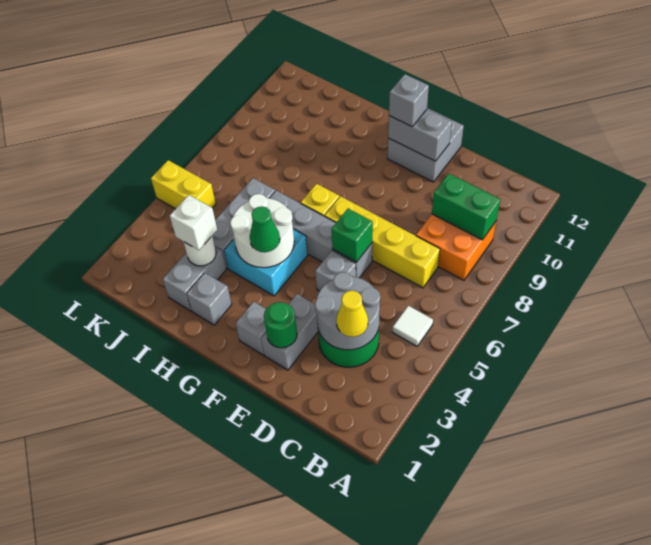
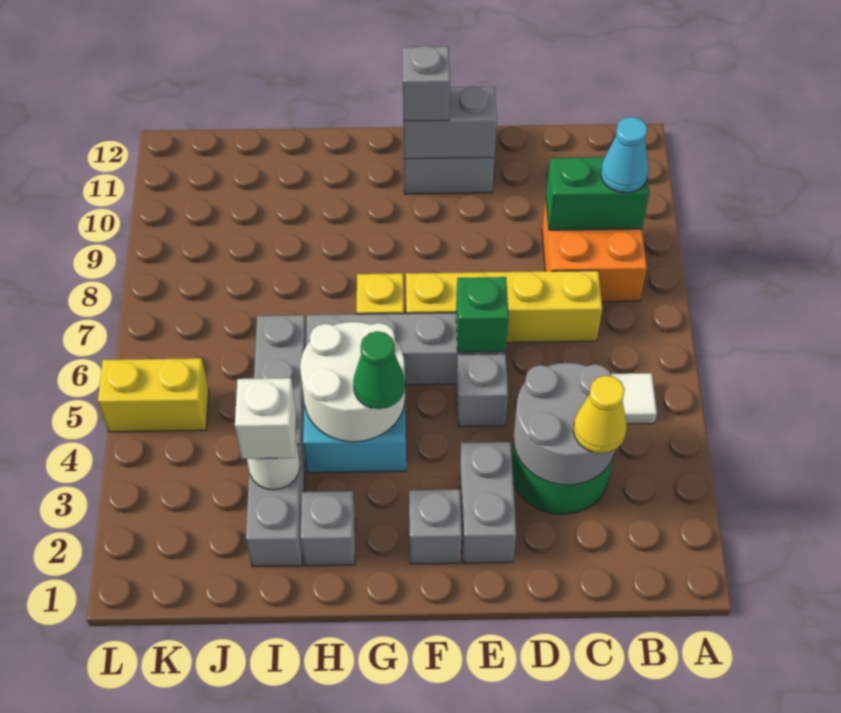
none -> cyan cone B9 level 3
green round brick E2 level 2 -> none

